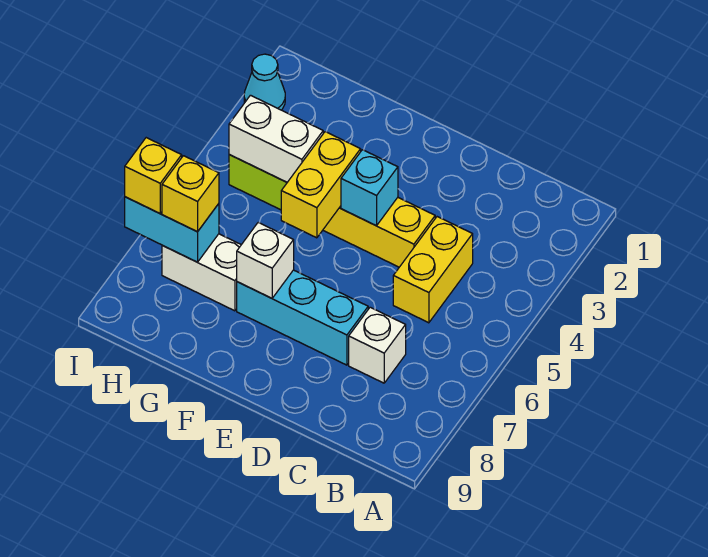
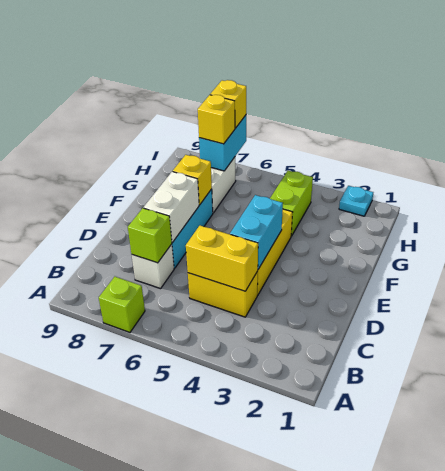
none -> lime brick A7 level 1
none -> lime brick C7 level 2
cyan brick E4 level 2 -> cyan brick D4:E4 level 2
yellow brick F4:F5 level 2 -> yellow brick C4:C5 level 2
white brick F7 level 2 -> yellow brick F7 level 2
white brick G4:H4 level 2 -> white brick D7:E7 level 2
cyan cone I2 level 1 -> cyan plate I2 level 1

